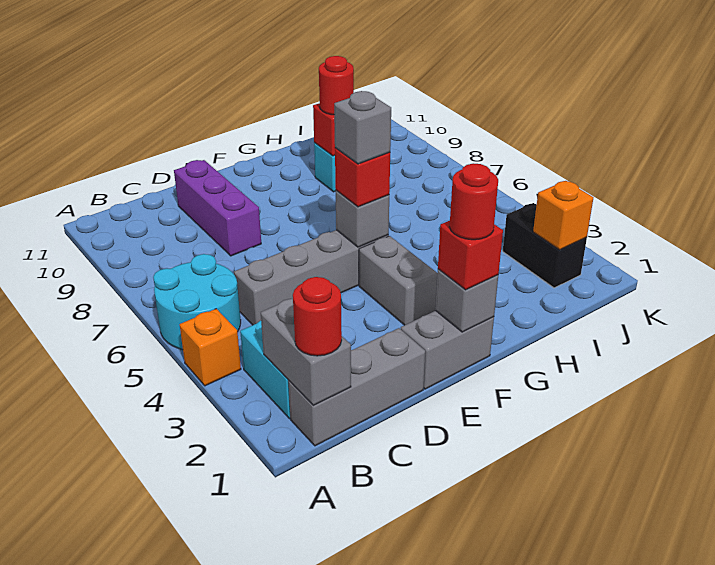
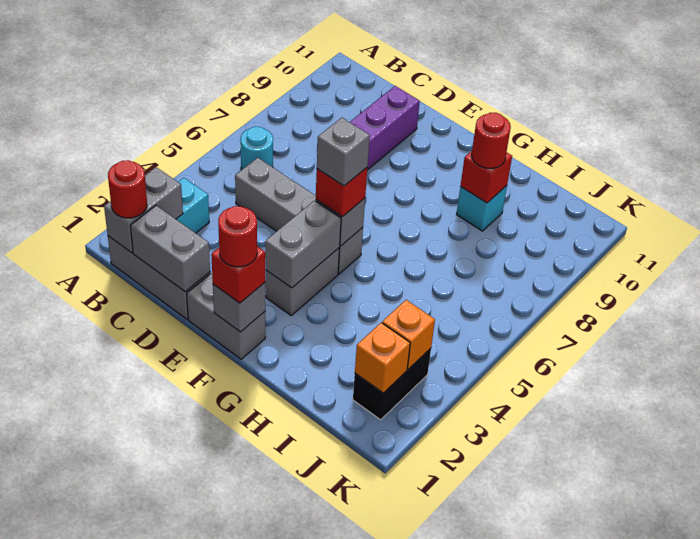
orange brick A4 level 1 -> orange brick J3 level 2
cyan round brick A5:B6 level 1 -> cyan round brick B6 level 1
none -> grey brick C1:D1 level 2
none -> grey brick F3:F4 level 2

